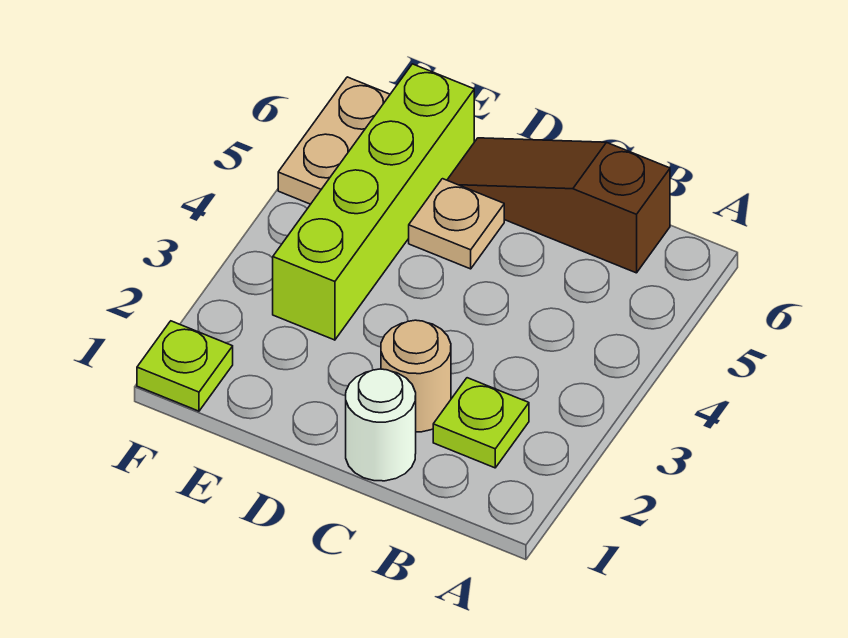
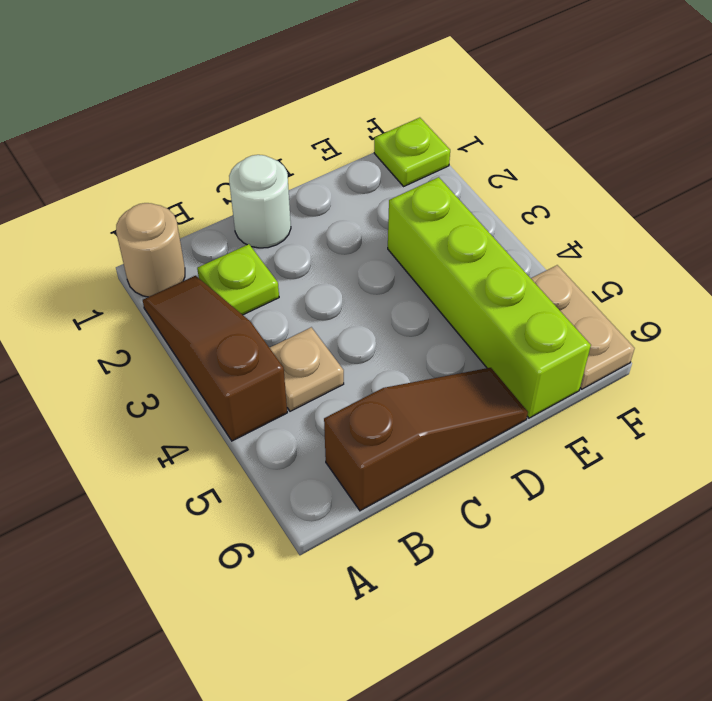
none -> brown slope A2:A4 level 1 top 4
tan round brick C2 level 1 -> tan round brick A1 level 1
tan plate D5 level 1 -> tan plate B4 level 1

